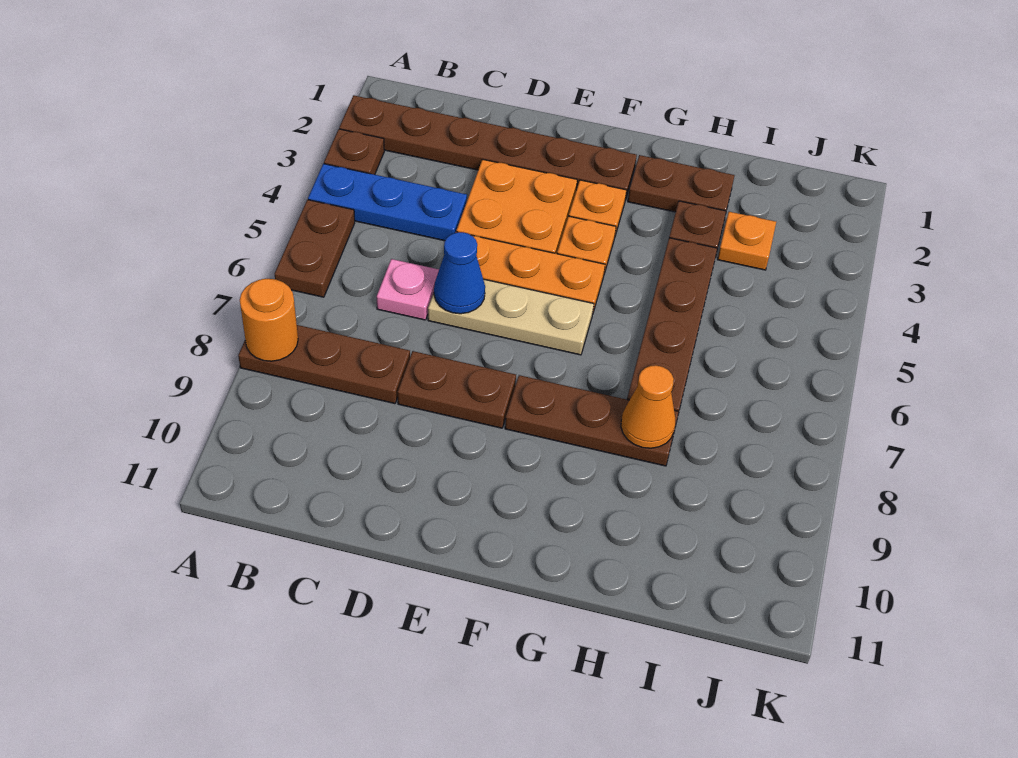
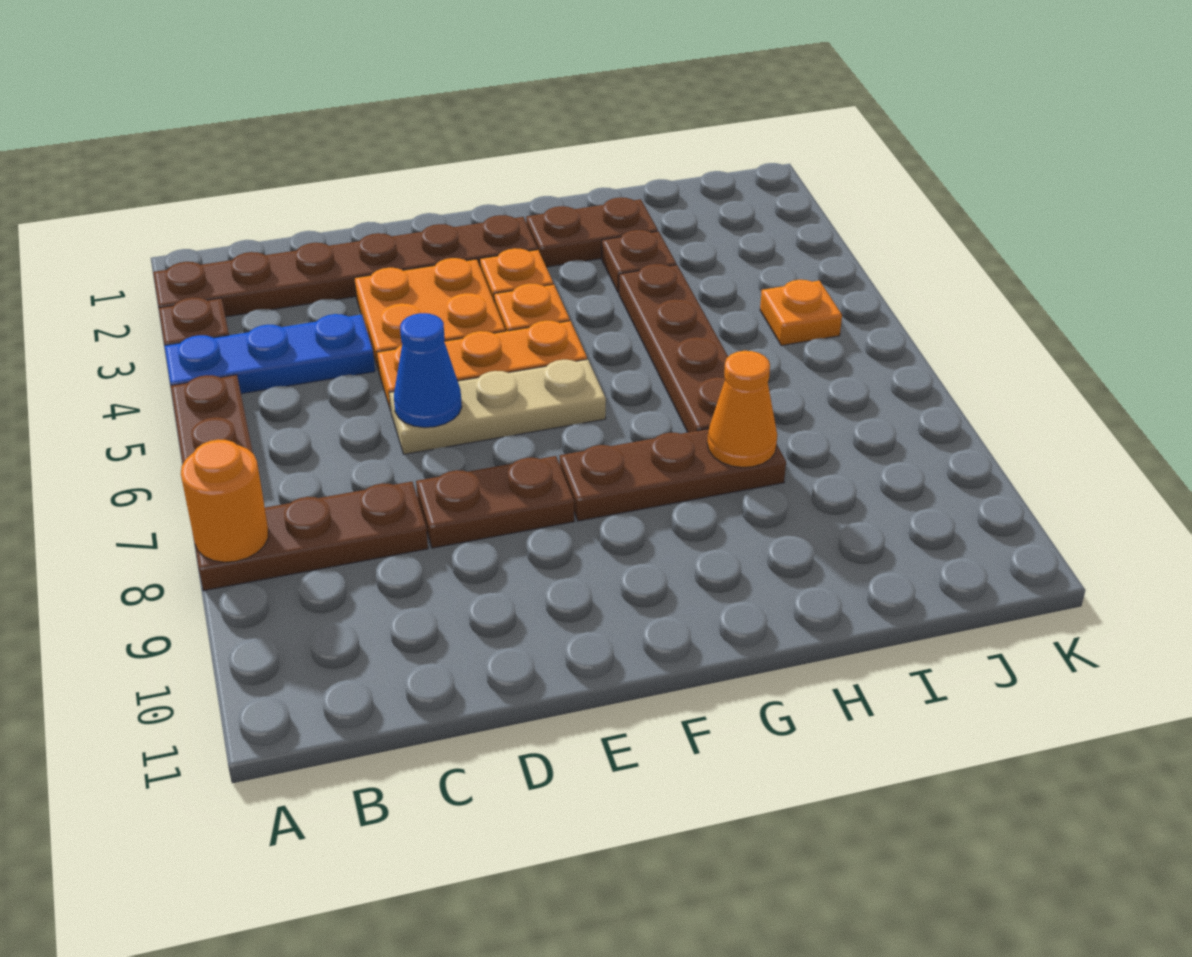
pink plate C6 level 1 -> none
orange plate I3 level 1 -> orange plate J5 level 1

